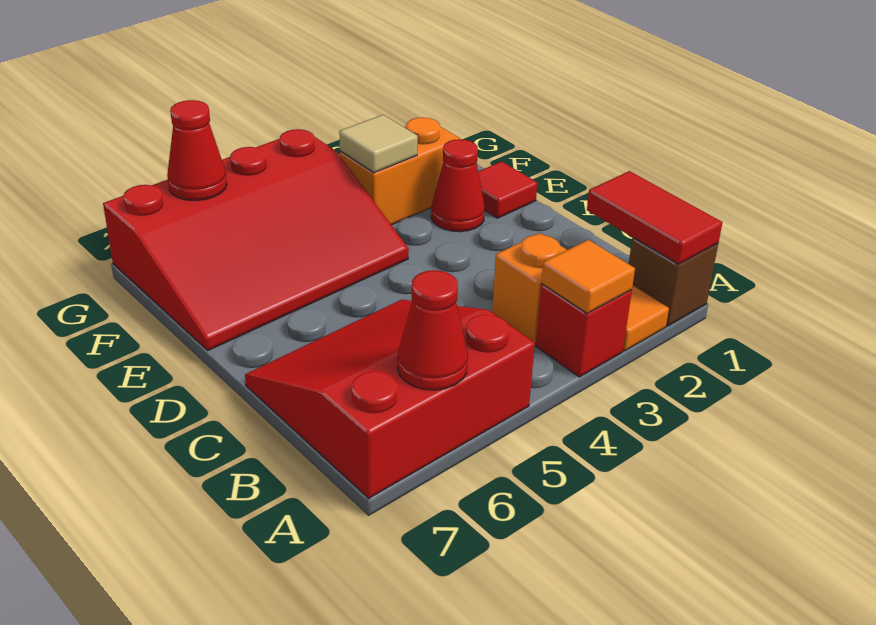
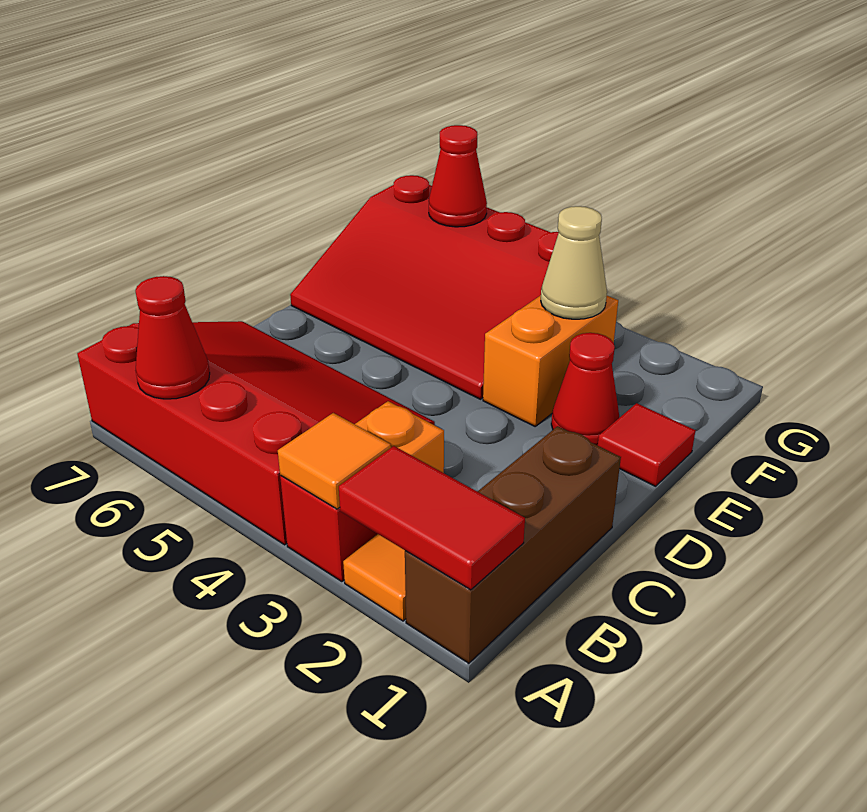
brown brick A1 level 1 -> brown brick A1:C1 level 1
red tile A1:B1 level 2 -> red tile A1:A2 level 2
red slope A5:C7 level 1 top A -> red slope A4:C7 level 1 top A
orange brick F2:F3 level 1 -> orange brick E3:F3 level 1
tan tile F3 level 2 -> tan cone F3 level 2

